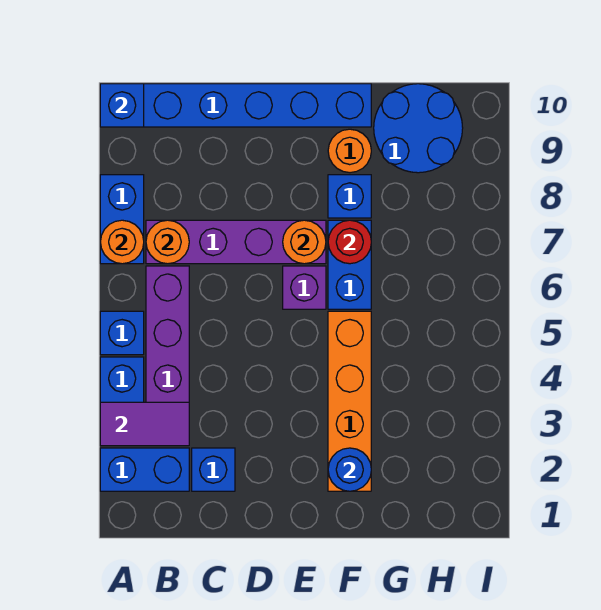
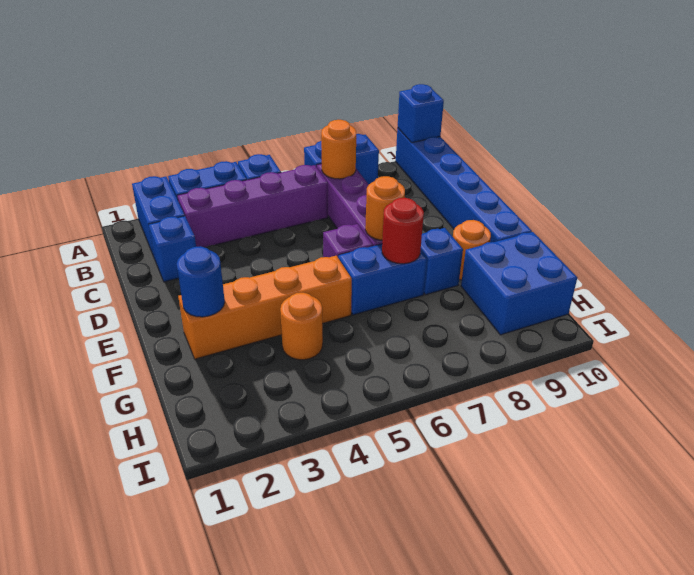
purple tile A3:B3 level 2 -> none
orange round brick A7 level 2 -> orange round brick G4 level 1
blue round brick G9:H10 level 1 -> blue brick G9:H10 level 1

